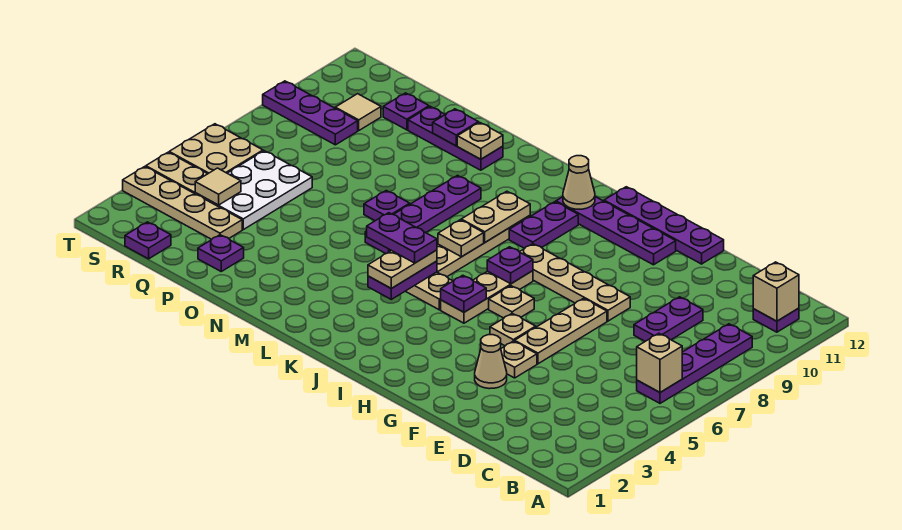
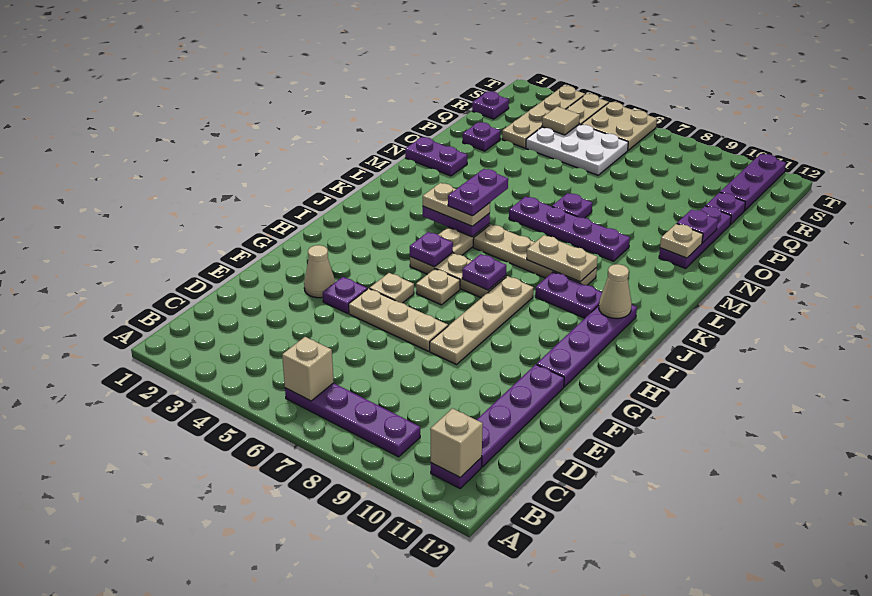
purple plate D8:D9 level 1 -> purple plate N1:N2 level 1
tan plate F4 level 1 -> purple plate F4 level 1
purple plate F12:I12 level 1 -> purple plate C11:F11 level 1
tan plate K7 level 2 -> none
purple plate R9:T9 level 1 -> purple plate R11:T11 level 1
tan tile R10 level 1 -> none

